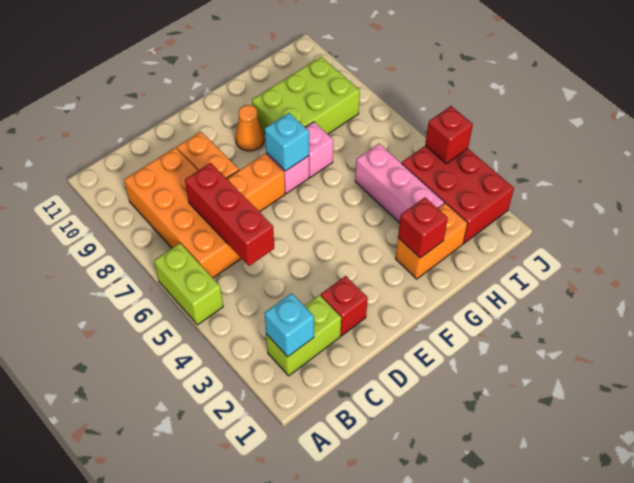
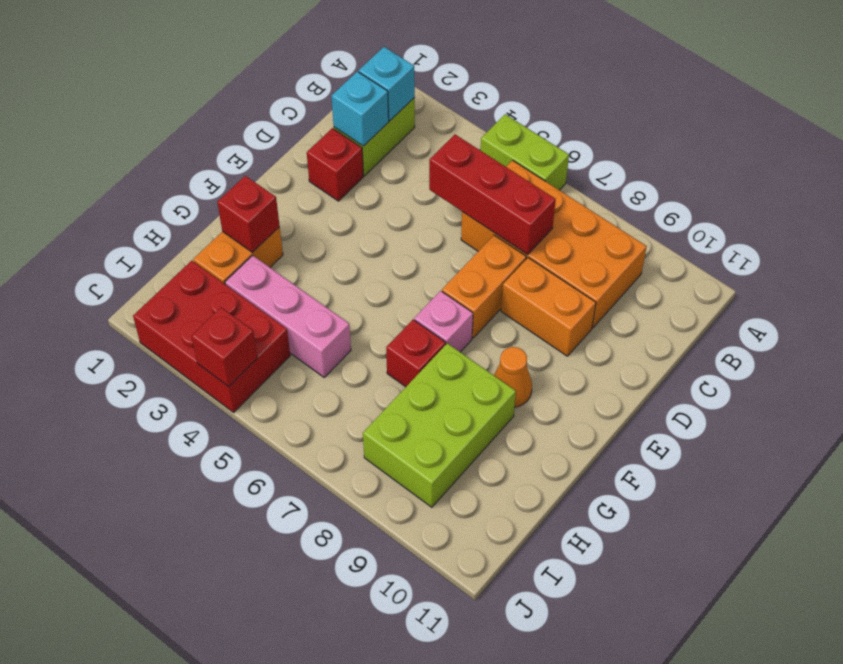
cyan brick F7 level 2 -> cyan brick C2 level 2
pink brick G7 level 1 -> red brick G7 level 1

